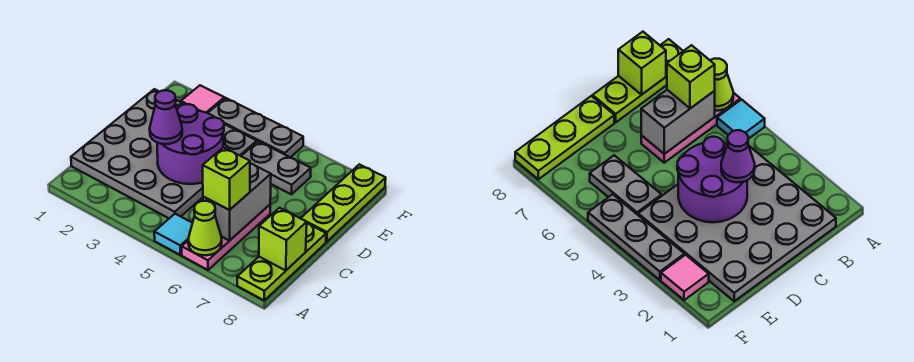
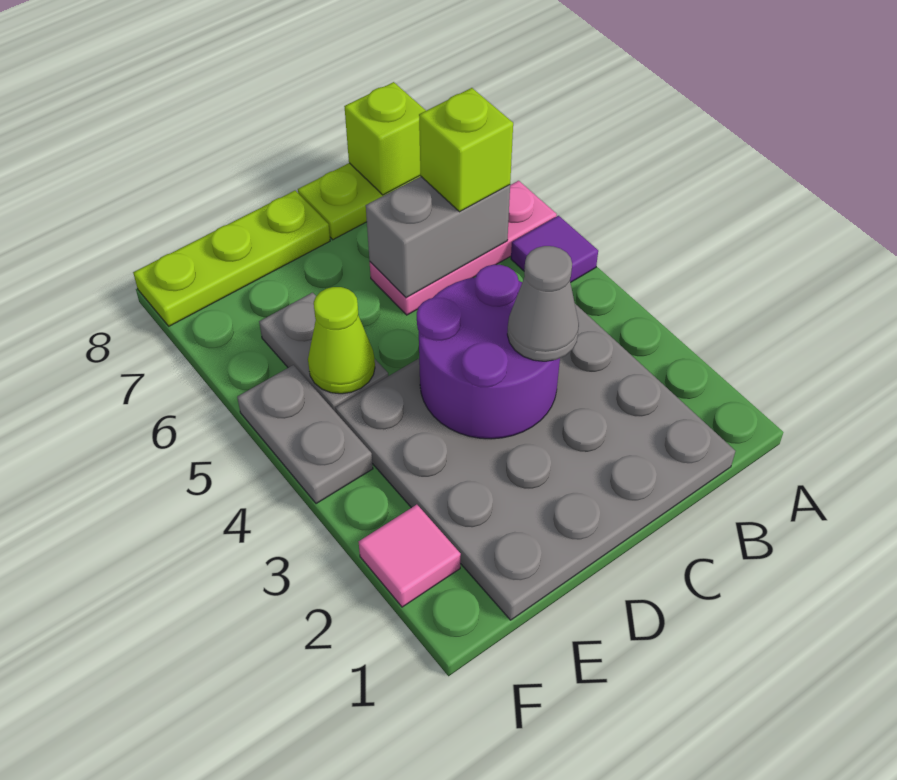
cyan tile A5 level 1 -> purple tile A5 level 1
lime cone A6 level 2 -> lime cone E5 level 2
purple cone C3 level 3 -> grey cone C3 level 3
grey plate F3:F5 level 1 -> grey plate F4:F5 level 1

